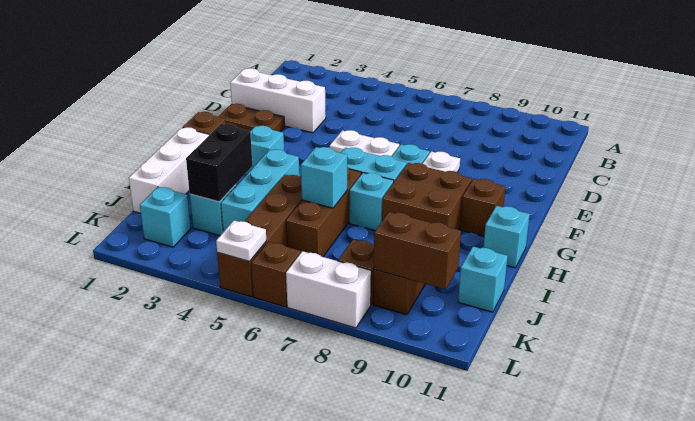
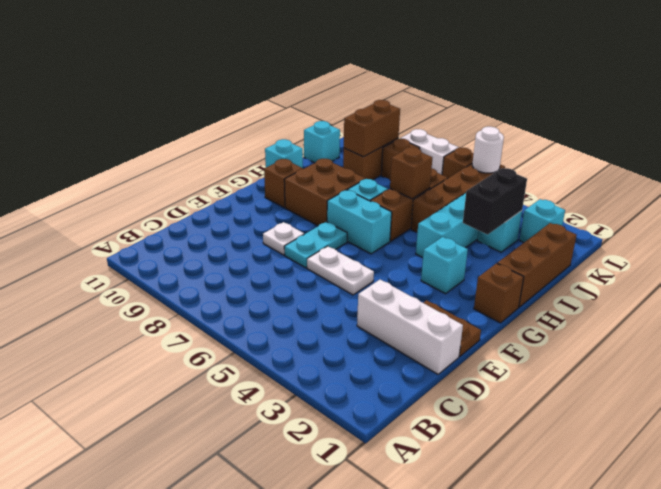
white brick H1:J1 level 1 -> brown brick H1:J1 level 1
cyan brick I6 level 2 -> brown brick I6 level 2
brown brick K9:K10 level 2 -> brown brick J9:K9 level 2
white plate L5 level 2 -> white round brick L5 level 2

